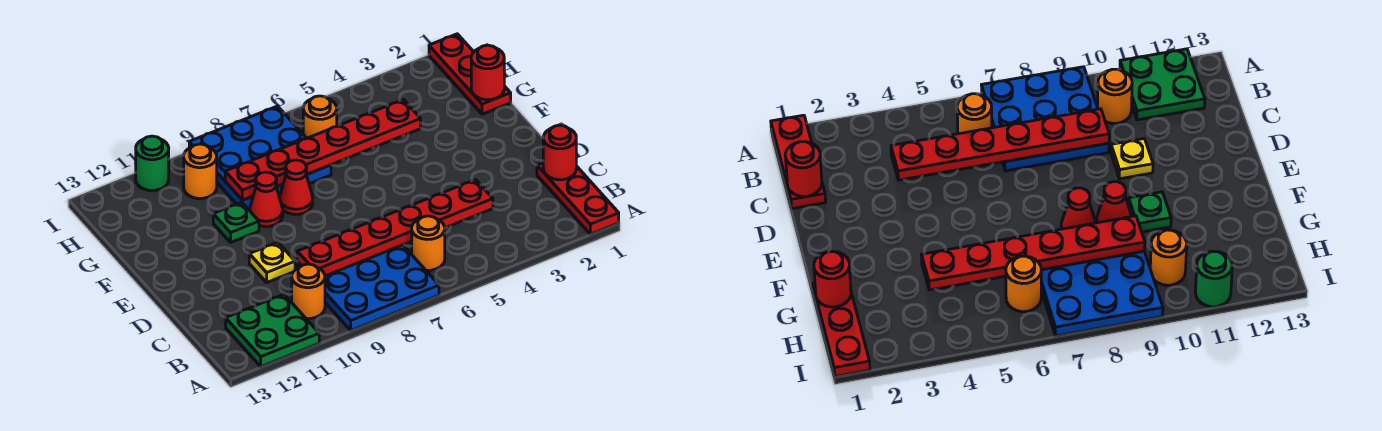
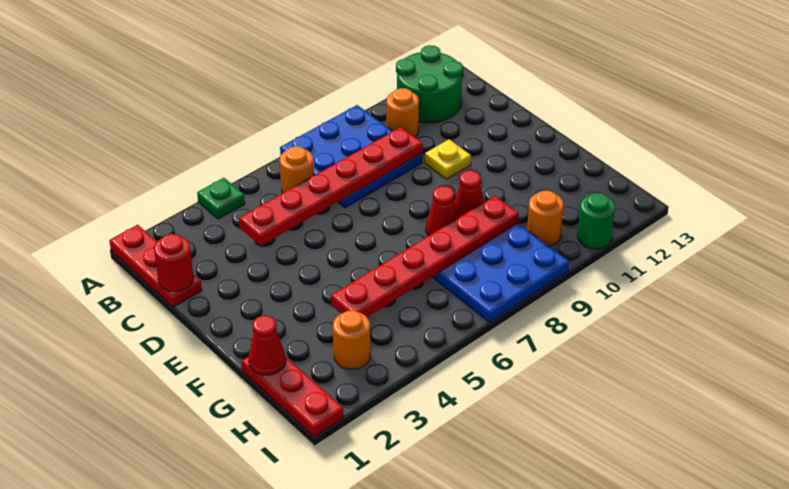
green plate A11:B12 level 1 -> green round brick A11:B12 level 1
green plate F10 level 1 -> green plate A4 level 1
red round brick G1 level 2 -> red cone G1 level 2
orange round brick H6 level 1 -> orange round brick H3 level 1

